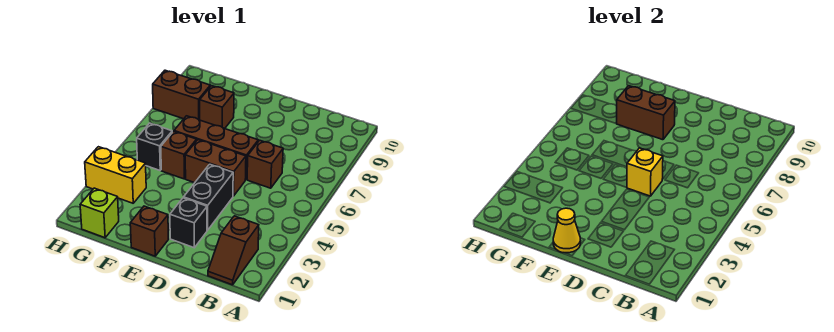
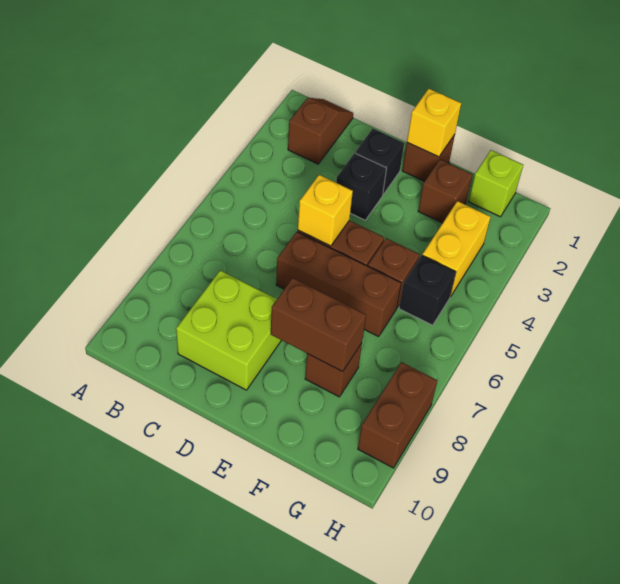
brown brick C6 level 1 -> brown brick F2 level 1
none -> lime brick C8:D9 level 1
black brick D3:D4 level 1 -> black brick D3 level 1
yellow cone E1 level 2 -> yellow brick E1 level 2
yellow brick G3:H3 level 1 -> yellow brick G3:G4 level 1
brown brick G8:H8 level 1 -> brown brick H8:H9 level 1

